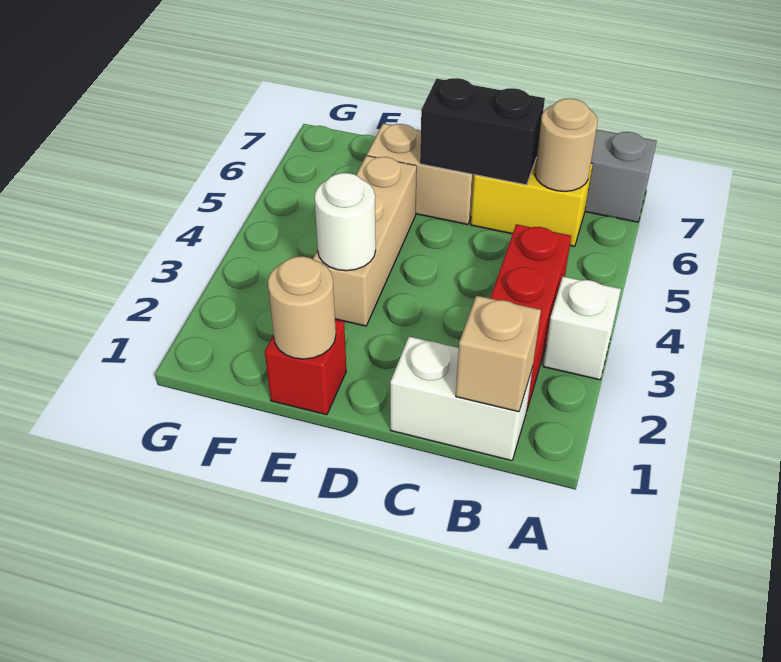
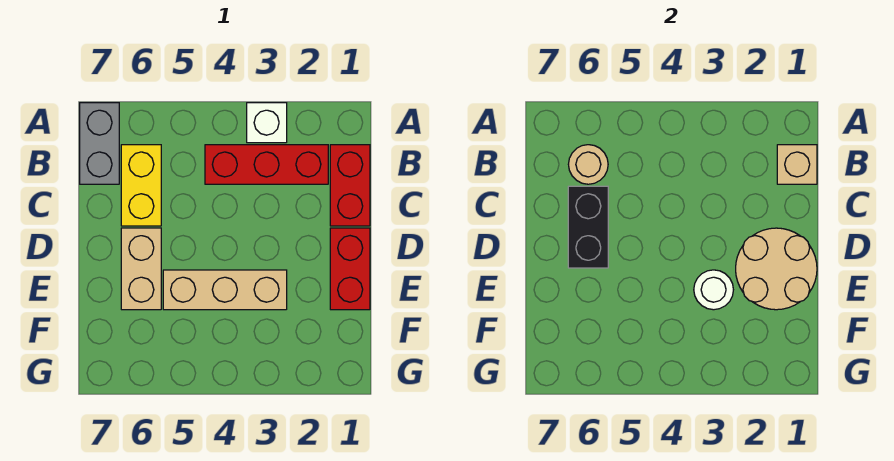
white brick B1:C1 level 1 -> red brick B1:C1 level 1
red brick E1 level 1 -> red brick D1:E1 level 1
tan round brick E1 level 2 -> tan round brick D1:E2 level 2

